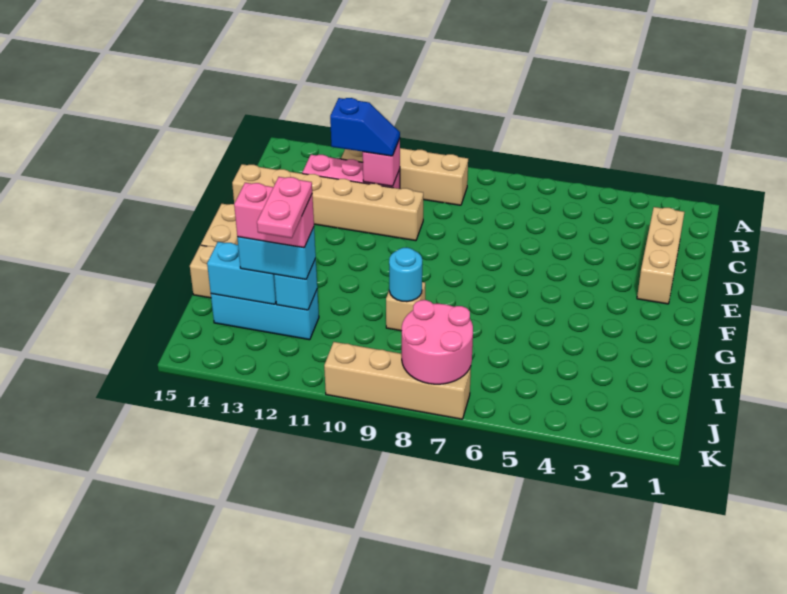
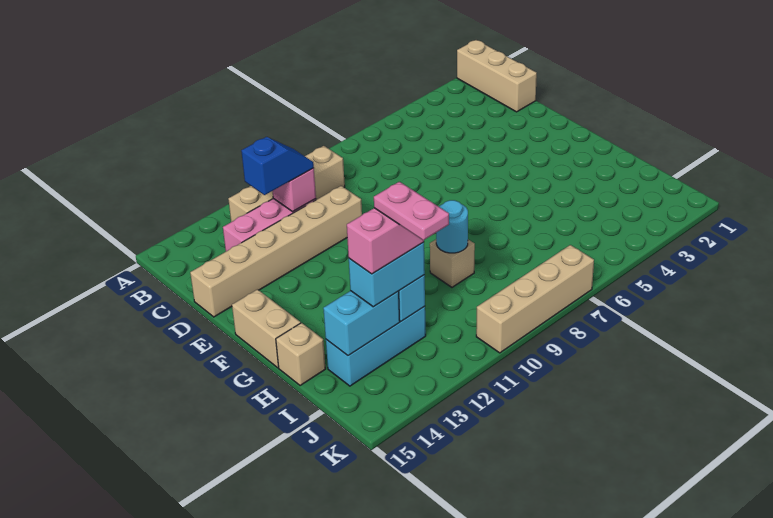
tan brick C2:E2 level 1 -> tan brick A1:C1 level 1
pink round brick J7:K8 level 2 -> none

